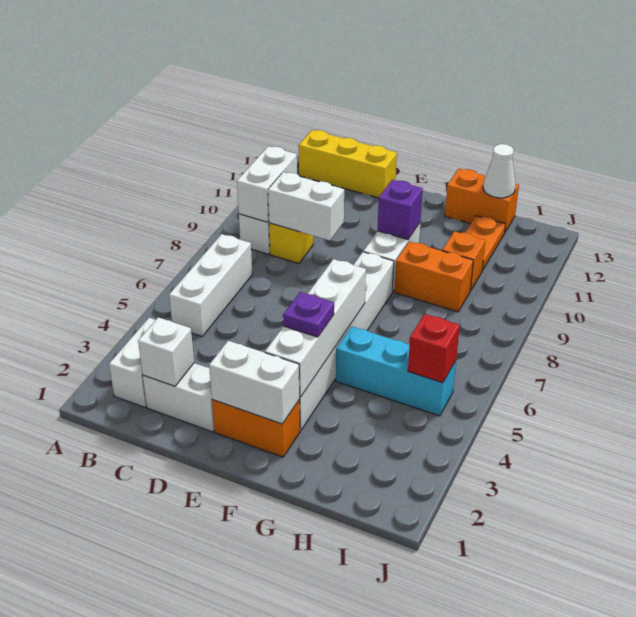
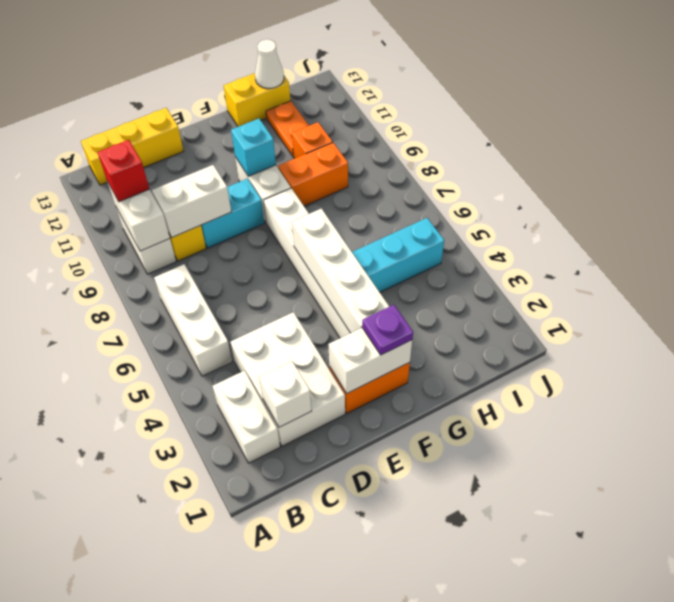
white brick C2:D2 level 1 -> white brick C2:D4 level 1
none -> cyan brick D9:E9 level 1
purple plate F4 level 3 -> purple plate F2 level 3
purple brick F10 level 2 -> cyan brick F10 level 2
orange brick G13:H13 level 1 -> yellow brick G13:H13 level 1
red brick I5 level 2 -> red brick B10 level 3

